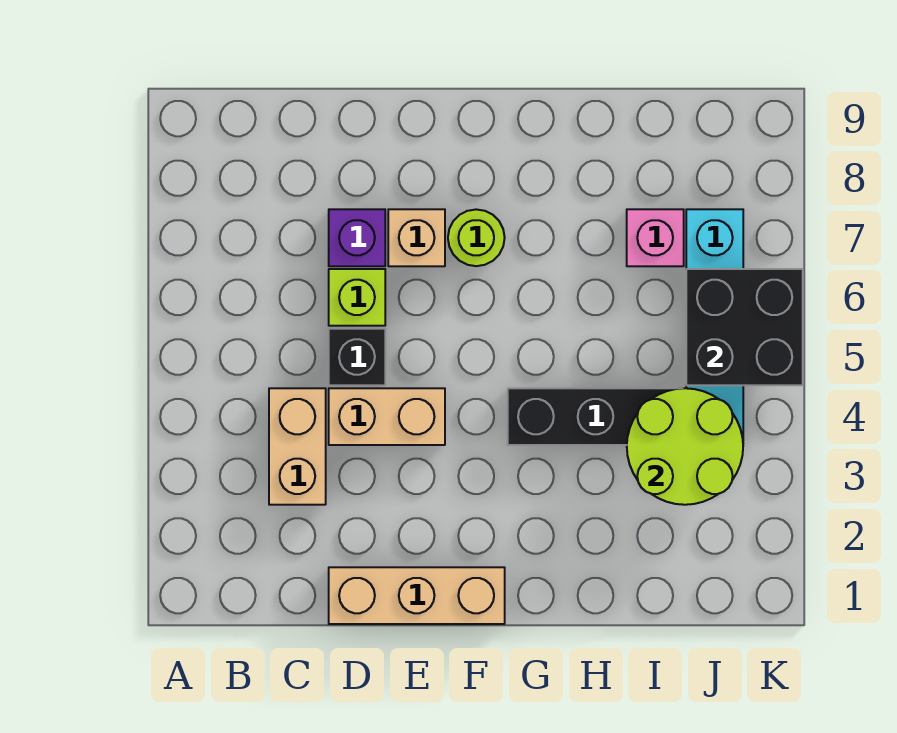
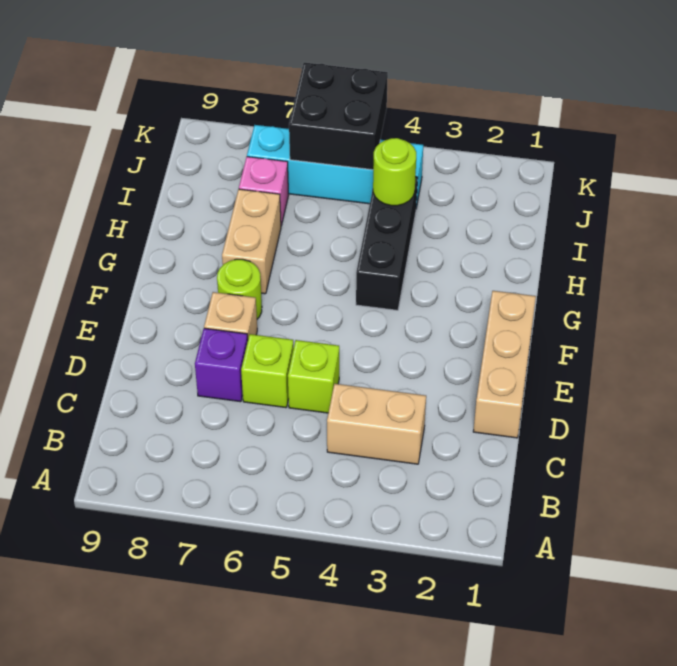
tan brick D4:E4 level 1 -> tan brick G7:H7 level 1
black brick D5 level 1 -> lime brick D5 level 1
lime round brick I3:J4 level 2 -> lime round brick I4 level 2

